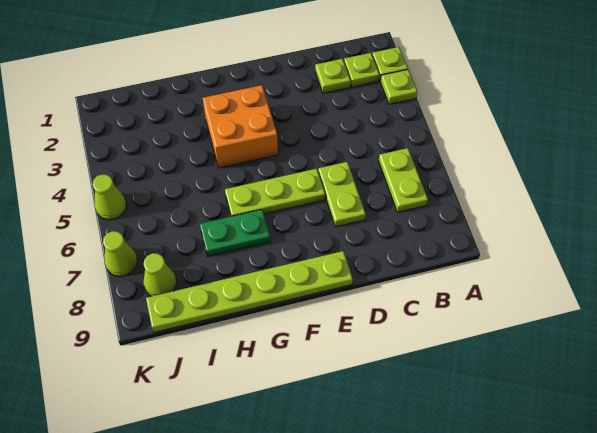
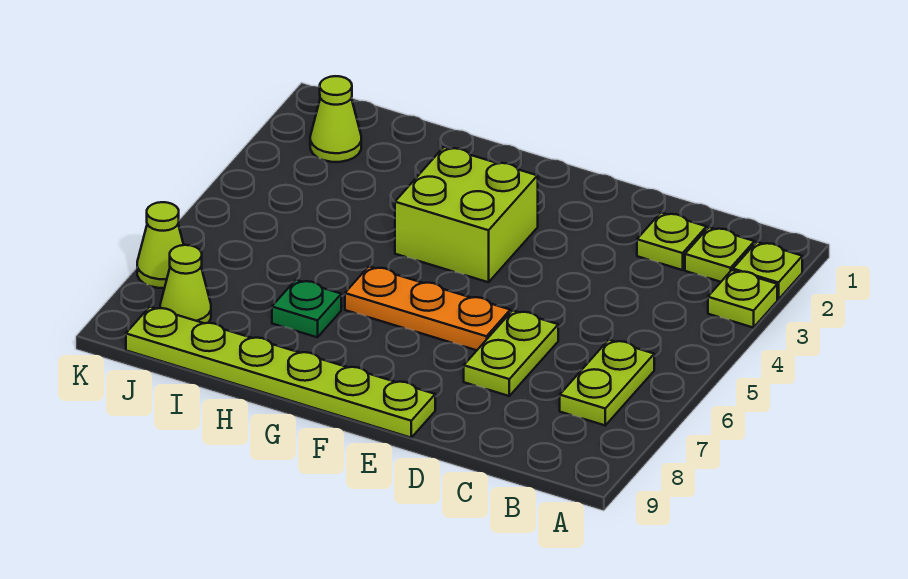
lime plate E6:G6 level 1 -> orange plate E6:G6 level 1
orange brick F3:G4 level 1 -> lime brick F3:G4 level 1
green plate G7:H7 level 1 -> green plate H7 level 1
lime cone K5 level 1 -> lime cone J2 level 1

